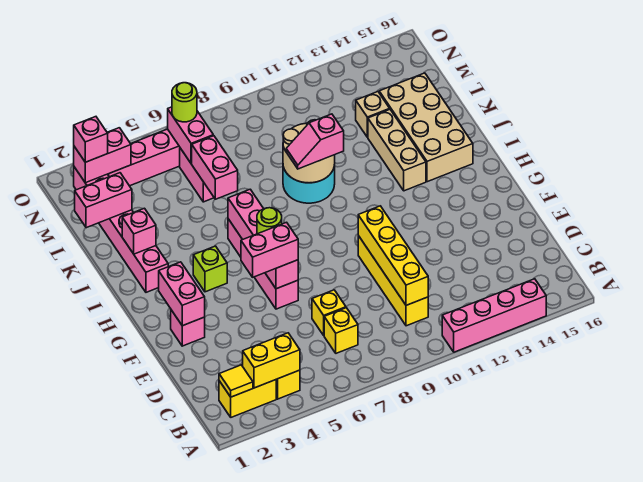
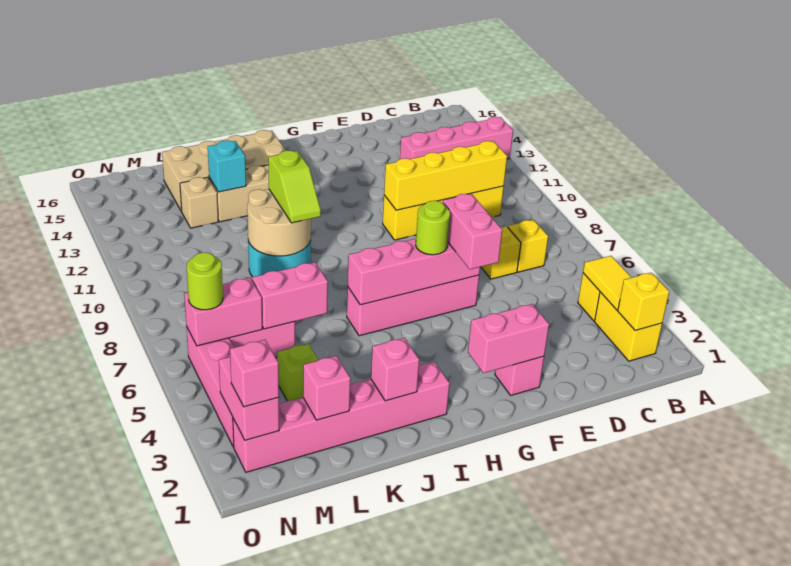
pink brick A11:A14 level 1 -> pink brick A13:D13 level 1
yellow tile B2 level 2 -> yellow brick B2 level 2
yellow brick B3:B4 level 2 -> yellow tile B3:B4 level 2
lime brick H4 level 1 -> lime brick L4 level 1
pink slope J9:J10 level 3 top 10 -> lime slope J9:J10 level 3 top 10
none -> cyan brick K13 level 2
pink brick L1:L2 level 2 -> pink brick L2 level 2

